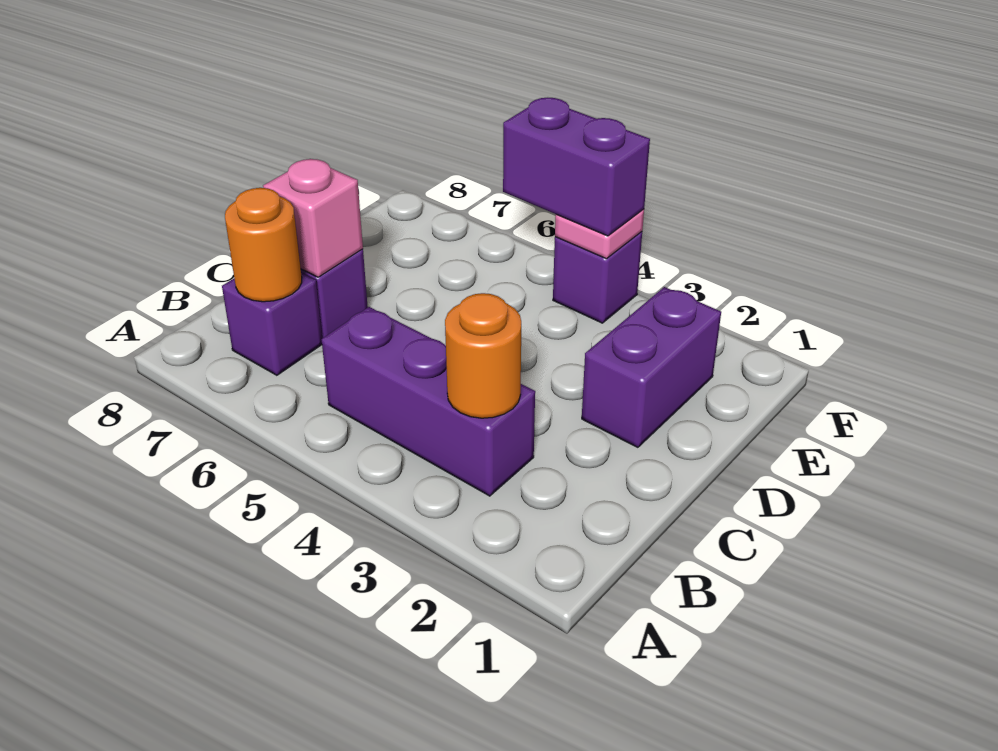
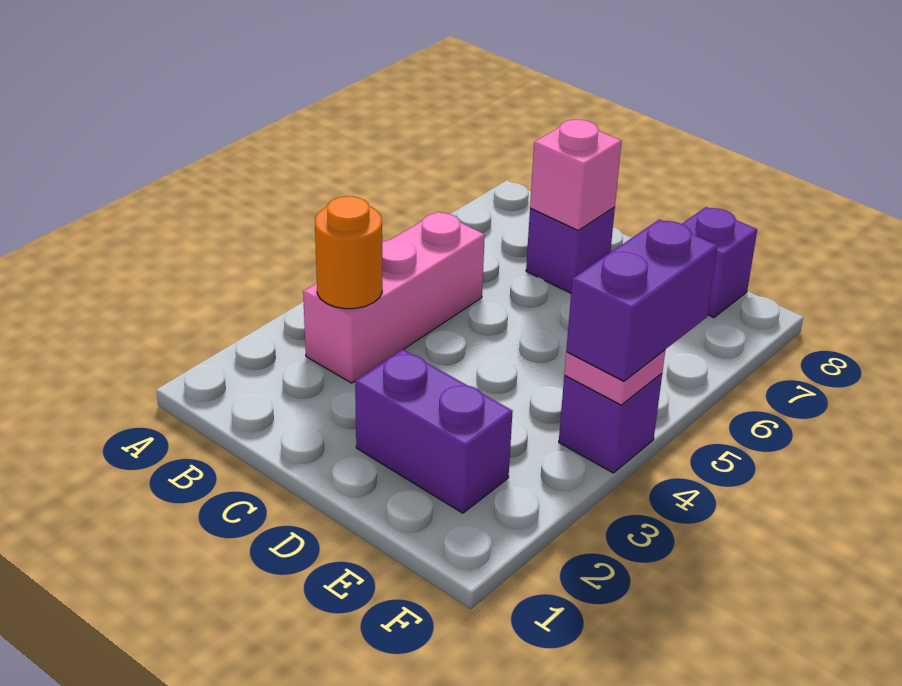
purple brick B3:B5 level 1 -> pink brick B3:B5 level 1
purple brick B7 level 1 -> purple brick E8 level 1
orange round brick B7 level 2 -> none

